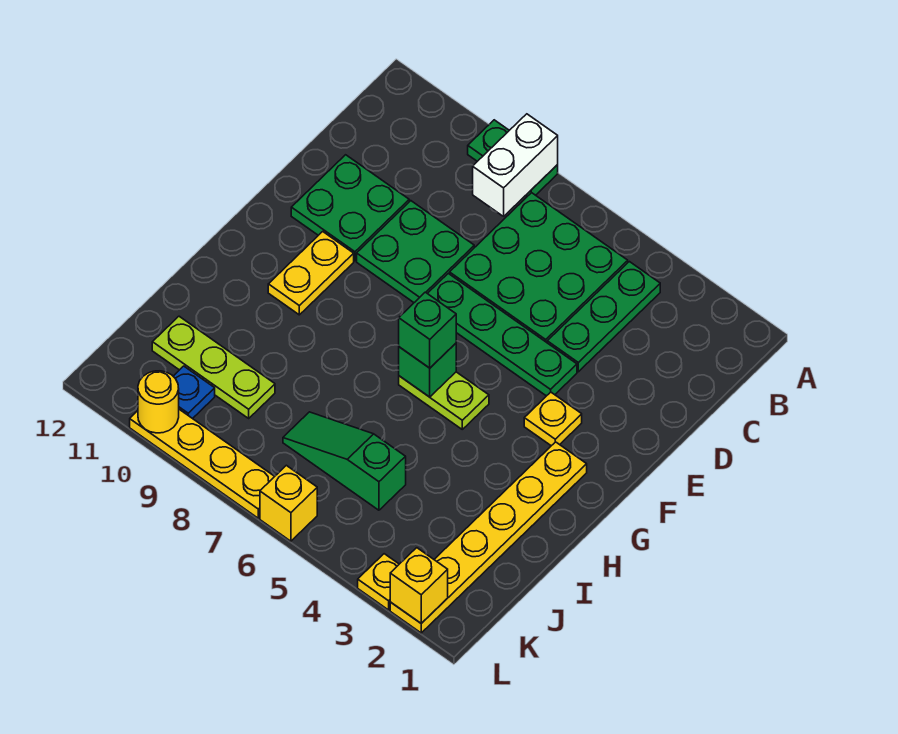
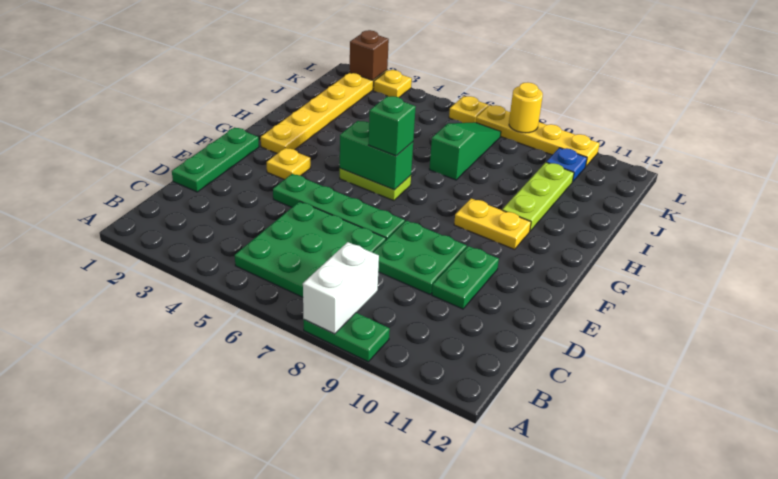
green plate B4:D4 level 1 -> green plate D1:F1 level 1
green plate D10:E11 level 1 -> green plate D10:E10 level 1
yellow plate F10:G10 level 1 -> yellow plate G9:G10 level 1
green brick G6 level 2 -> green brick G5:G6 level 2
green slope J5:J7 level 1 top 5 -> green slope I7:K7 level 1 top I
lime plate J9:J11 level 1 -> lime plate H10:J10 level 1
yellow brick L2 level 2 -> brown brick L2 level 2
yellow brick L6 level 1 -> yellow plate L6 level 1
yellow round brick L10 level 2 -> yellow round brick L8 level 2

